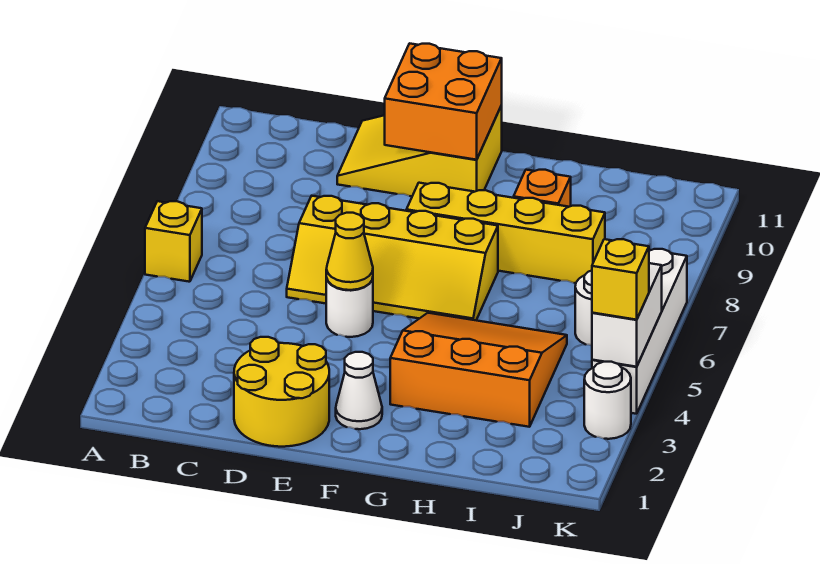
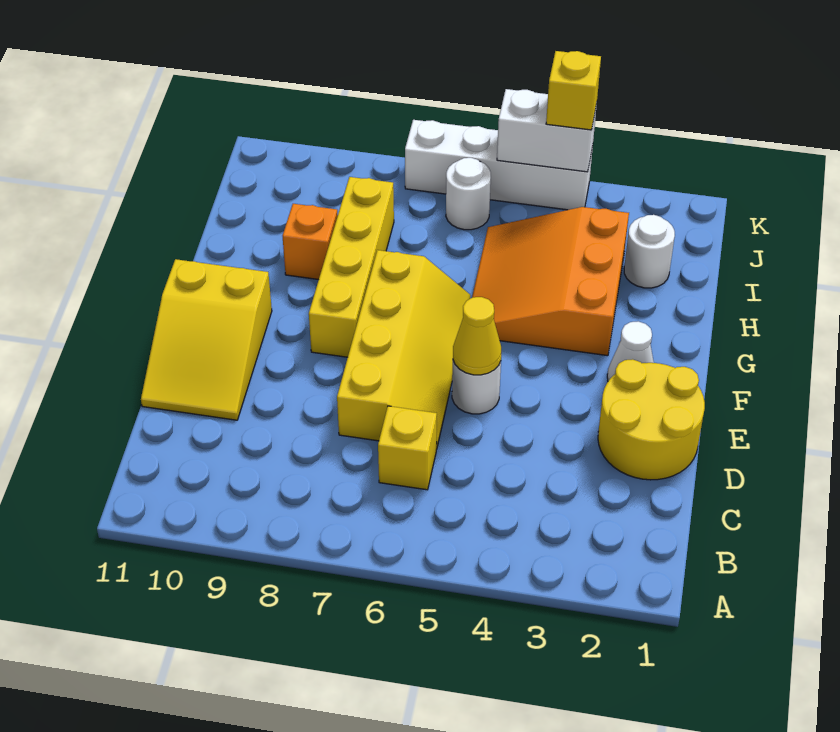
yellow brick A6 level 1 -> yellow brick C6 level 1
orange brick E10:F11 level 2 -> none
white round brick K3 level 1 -> white round brick I2 level 1

